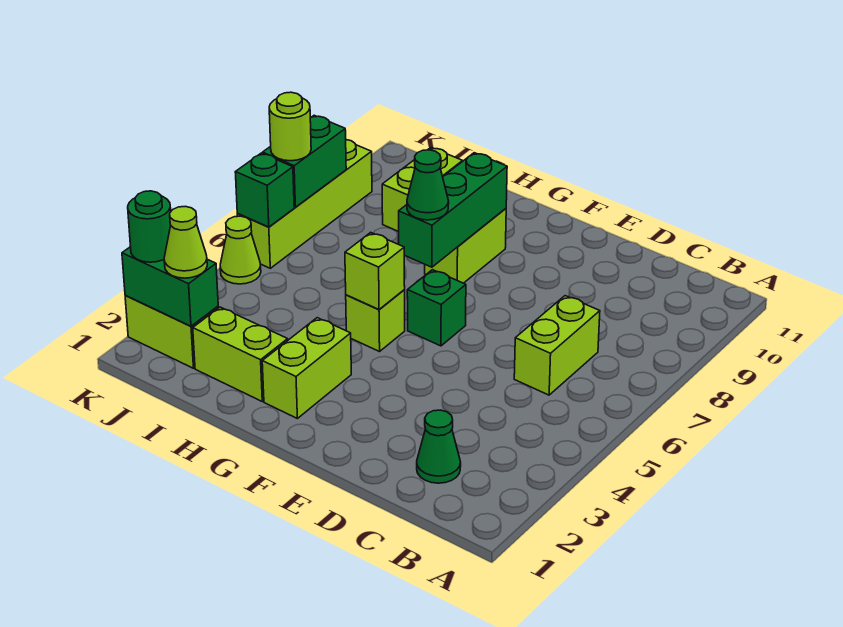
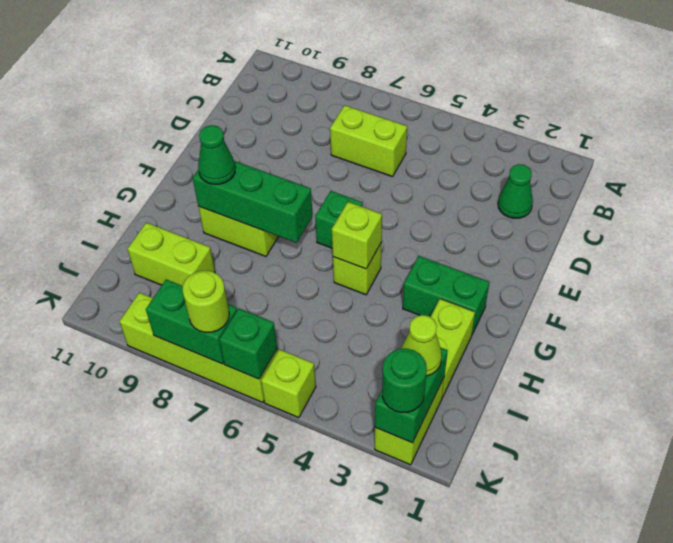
lime brick G2:G3 level 1 -> green brick G2:G3 level 1
green cone G7 level 3 -> green cone G9 level 3
lime cone K5 level 1 -> lime brick K5 level 1

